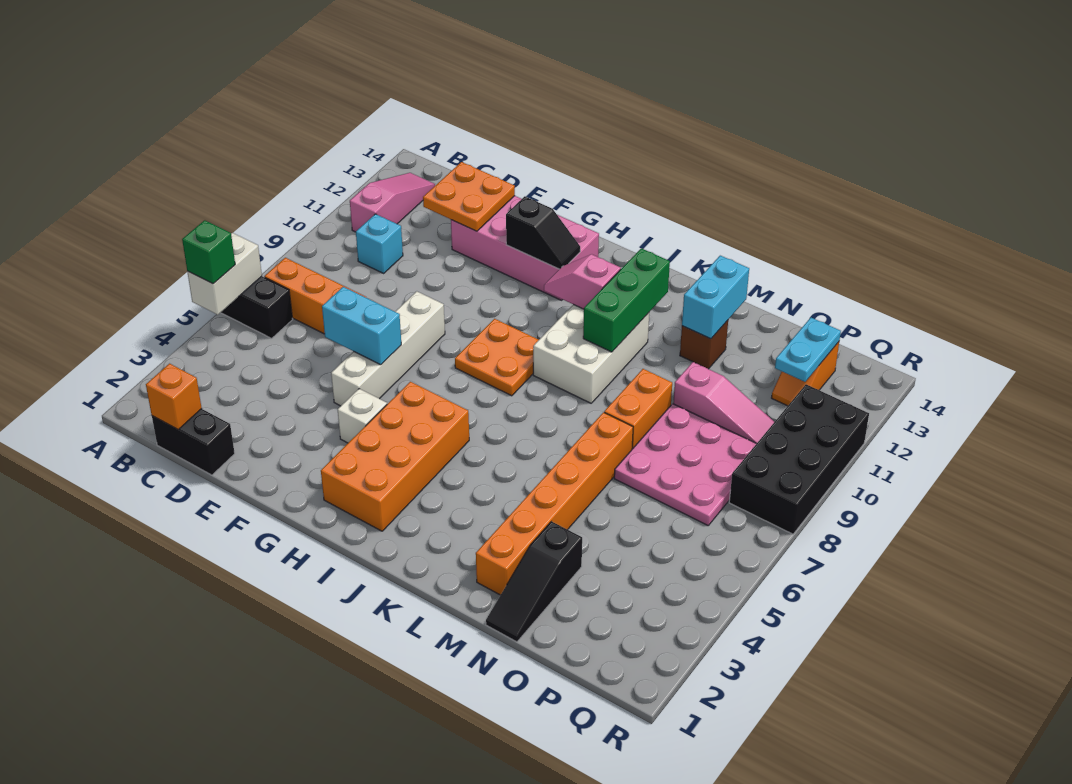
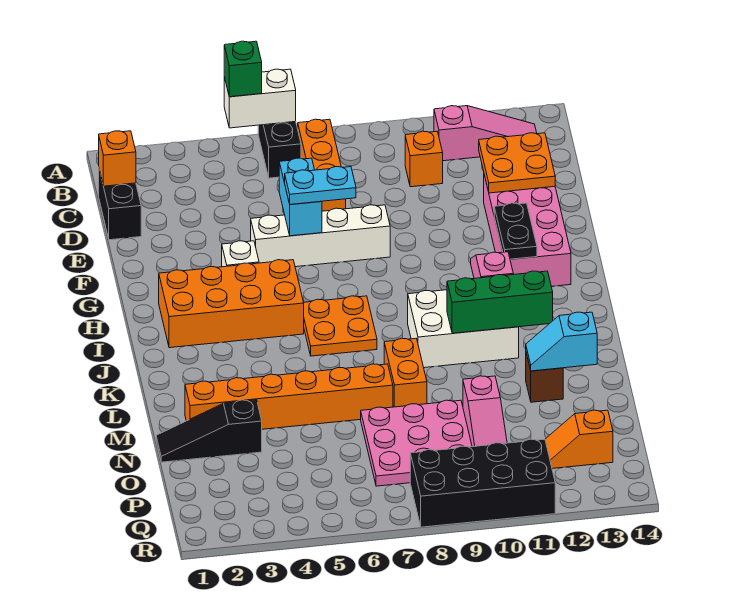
cyan brick C10 level 1 -> orange brick C10 level 1
black slope G12:H12 level 2 top G -> black plate G12:H12 level 2
orange plate H8:I9 level 1 -> orange plate I6:J7 level 1
orange brick M8:M9 level 1 -> orange brick L8:M8 level 1
cyan brick M12:M13 level 2 -> cyan slope M12:M13 level 2 top 13
cyan plate P12:P13 level 2 -> cyan plate F6:F7 level 3

